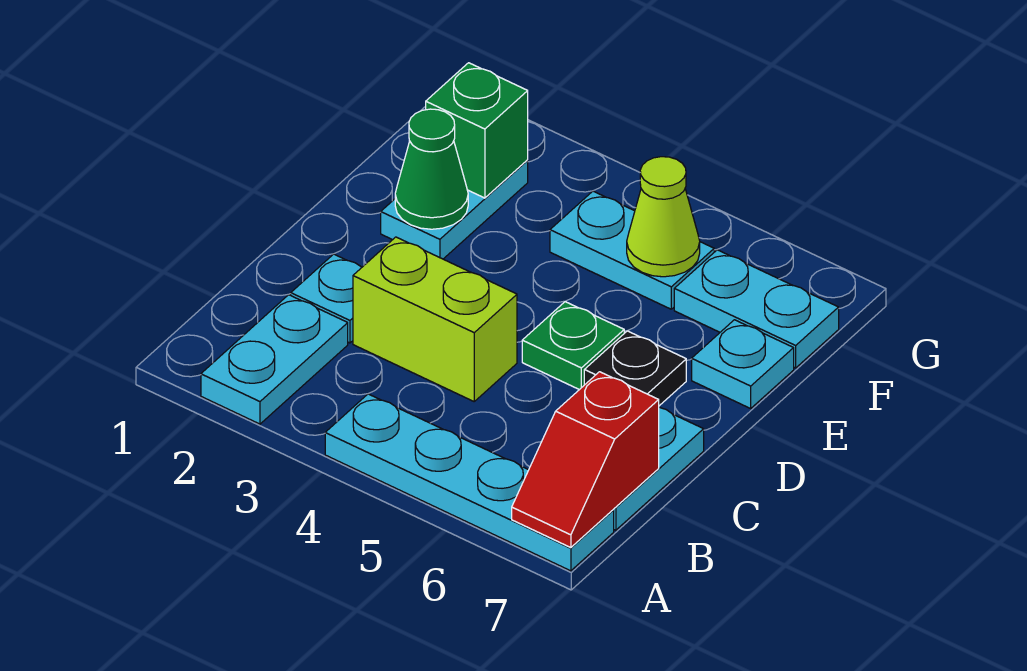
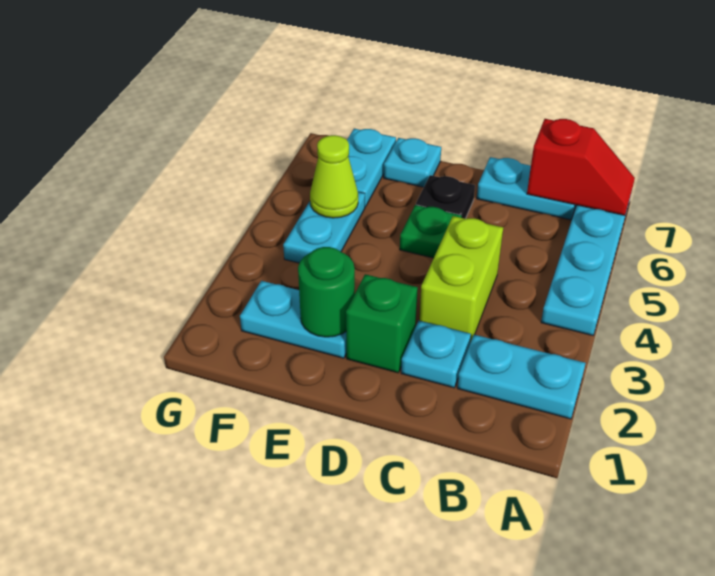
green cone E2 level 2 -> green round brick E2 level 2
green brick F2 level 2 -> green brick D2 level 1

